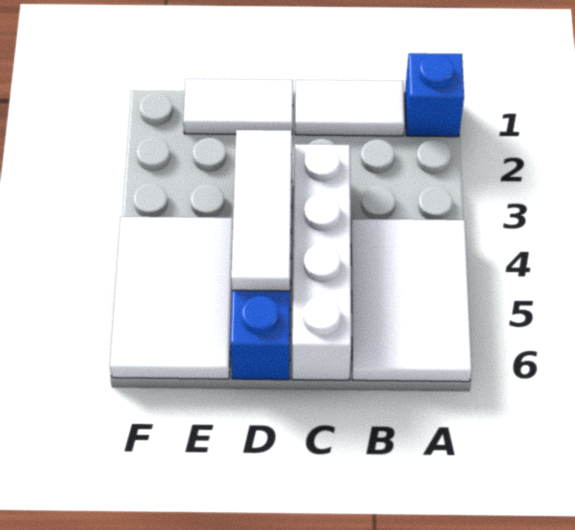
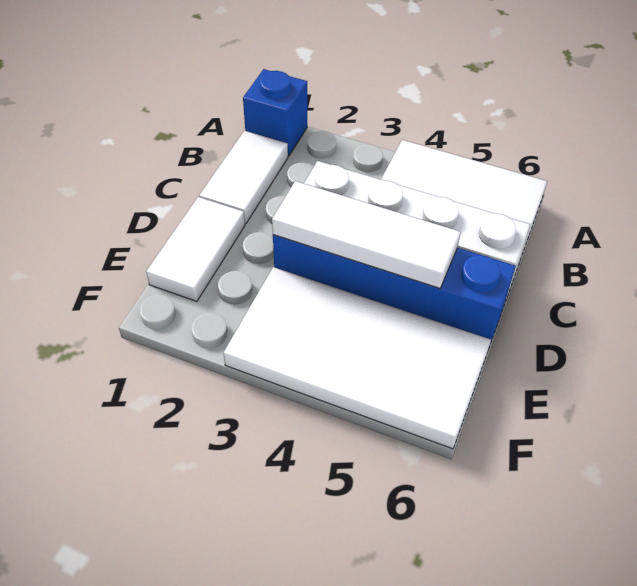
white tile E4:F6 level 1 -> white tile E3:F6 level 1

